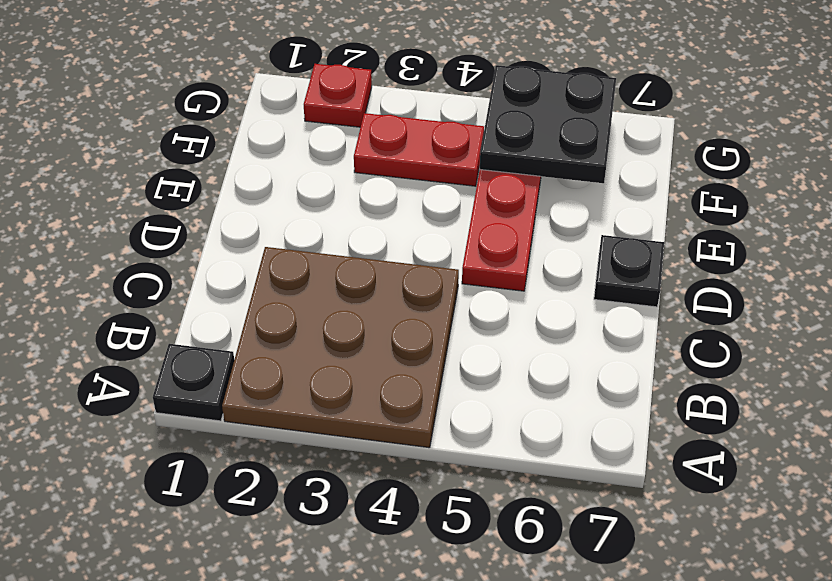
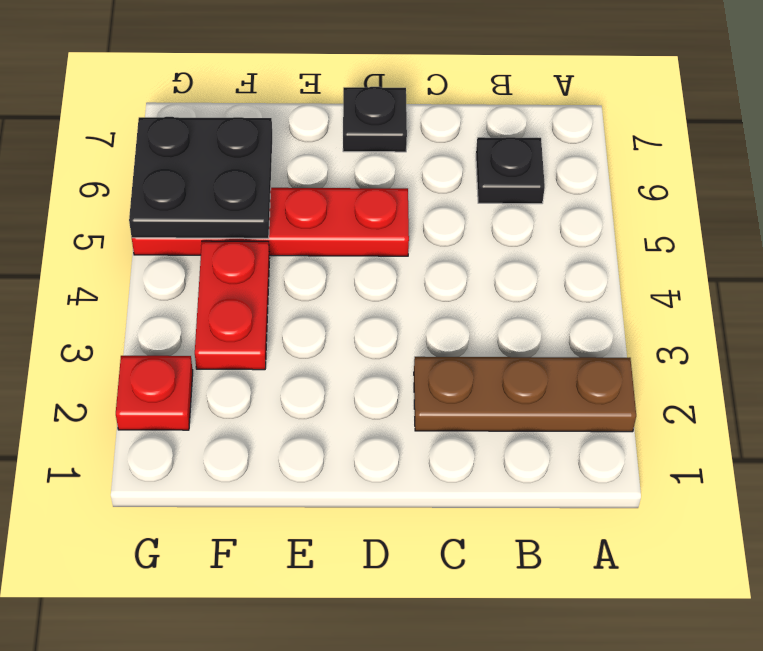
black plate A1 level 1 -> black plate B6 level 1
brown plate A2:C4 level 1 -> brown plate A2:C2 level 1

